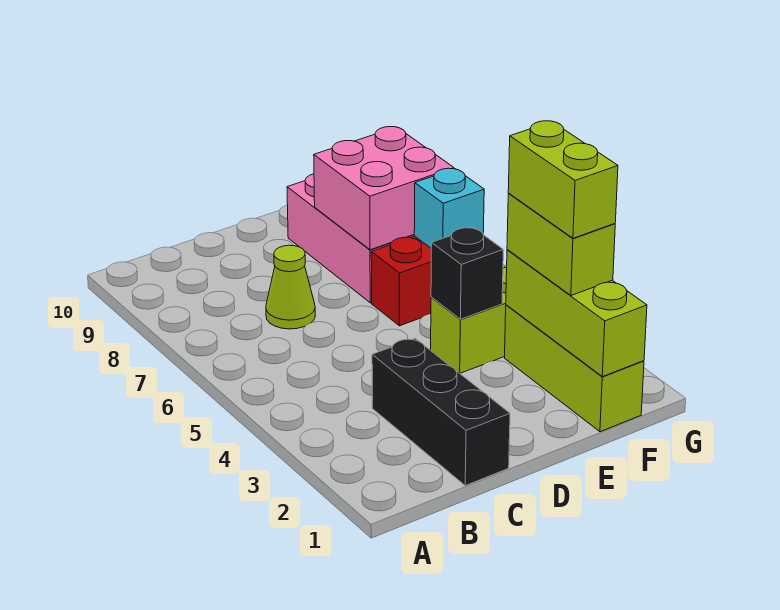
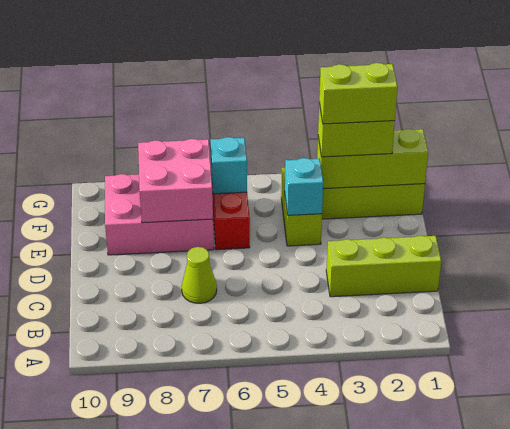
black brick C1:C3 level 1 -> lime brick C1:C3 level 1
black brick E4 level 2 -> cyan brick E4 level 2

